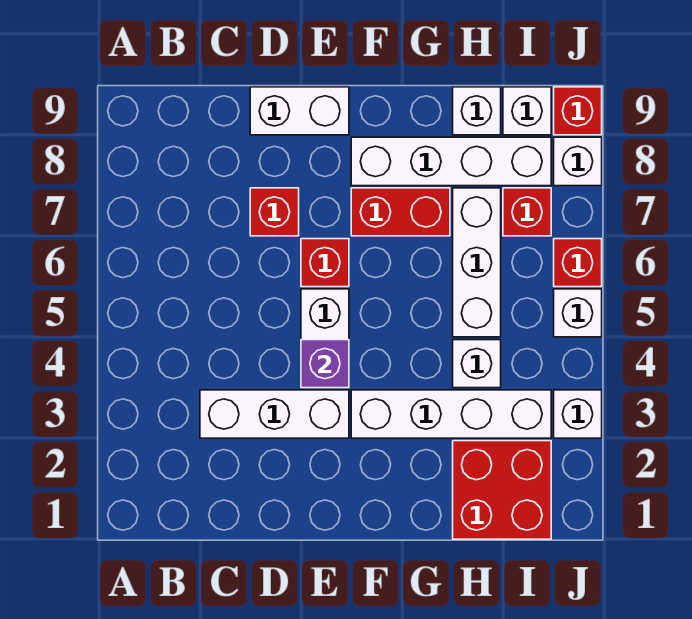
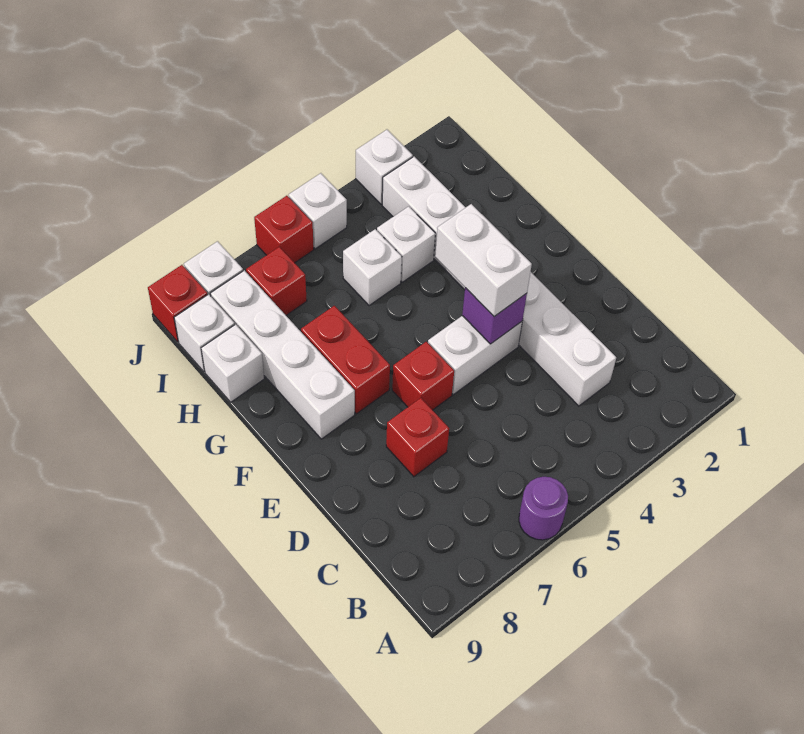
none -> purple round brick A6 level 1
white brick D9:E9 level 1 -> white brick E4:F4 level 3
red brick H1:I2 level 1 -> none
white brick H5:H7 level 1 -> white brick H5 level 1

